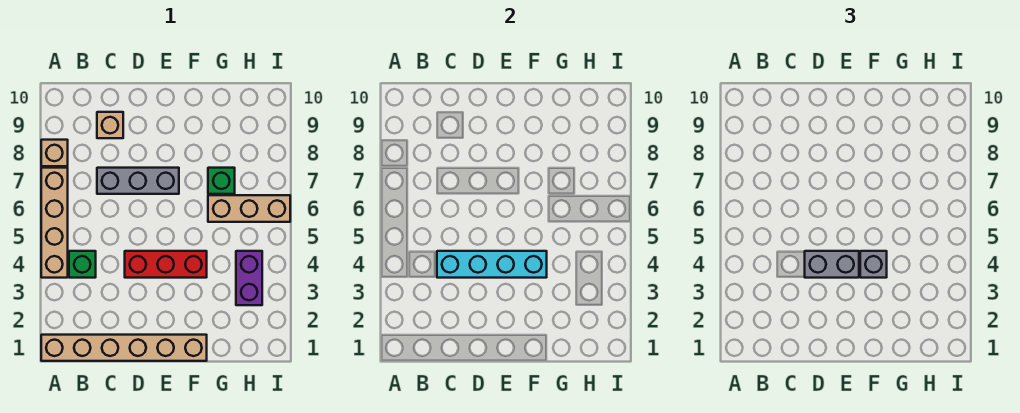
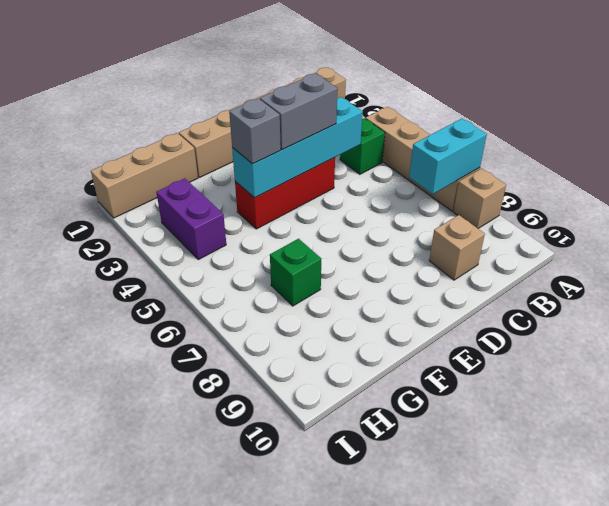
none -> cyan brick A7:B7 level 2
grey brick C7:E7 level 1 -> none
tan brick G6:I6 level 1 -> tan brick G1:I1 level 1

